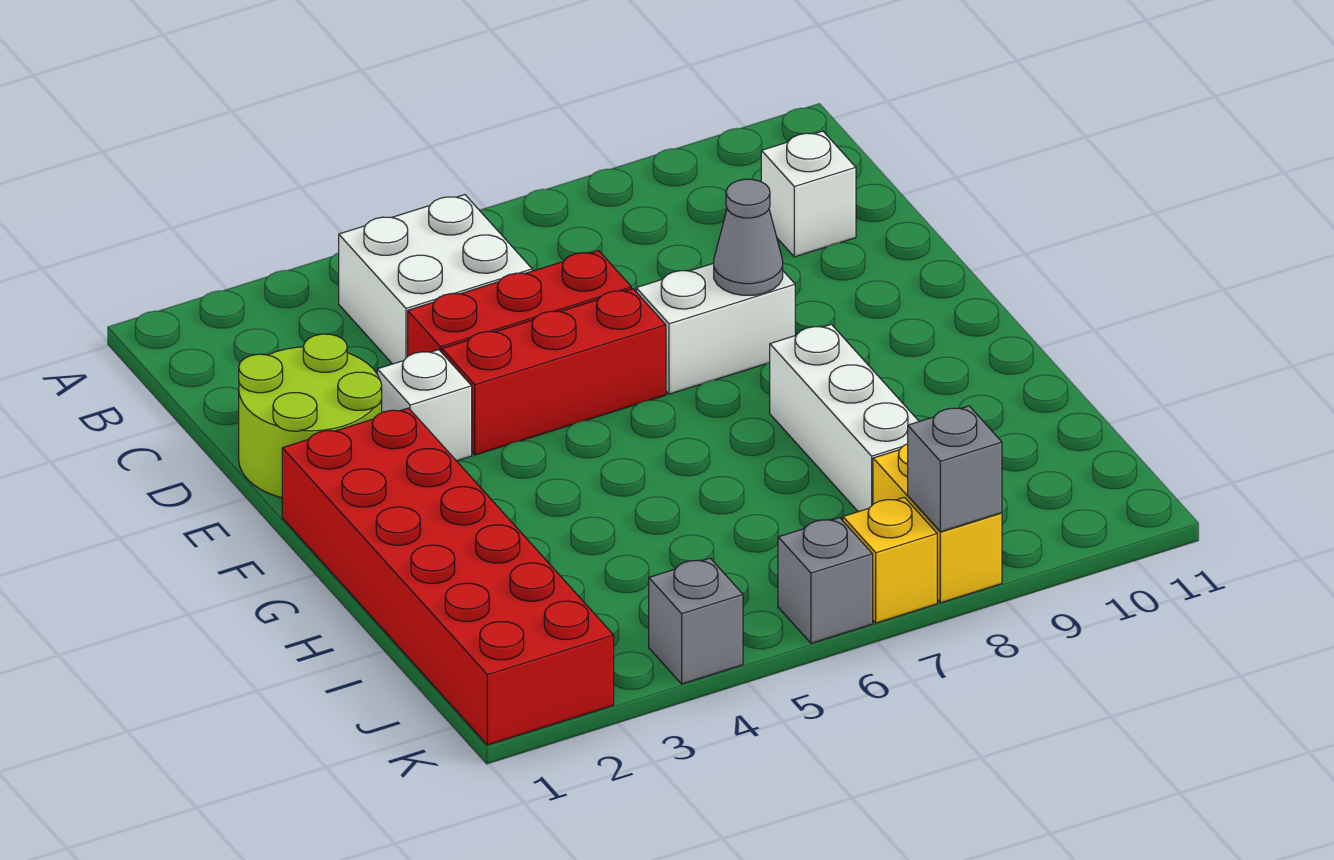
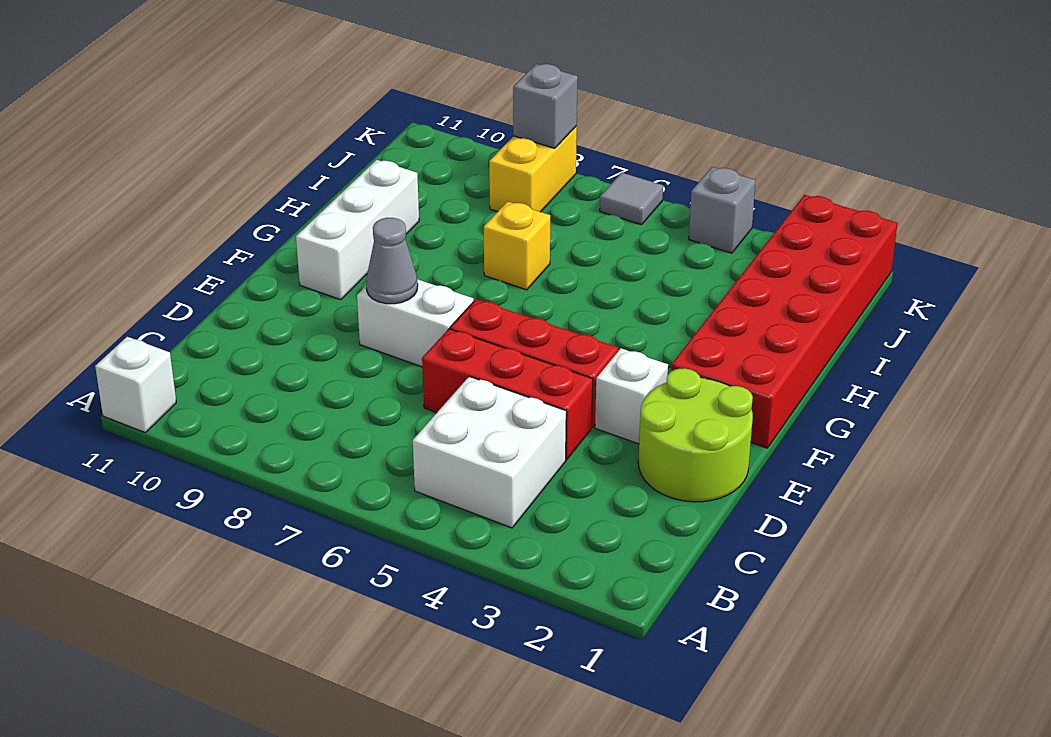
white brick C10 level 1 -> white brick A11 level 1
white brick G8:I8 level 1 -> white brick F10:H10 level 1
grey brick K6 level 1 -> grey tile K6 level 1
yellow brick K7 level 1 -> yellow brick H7 level 1

